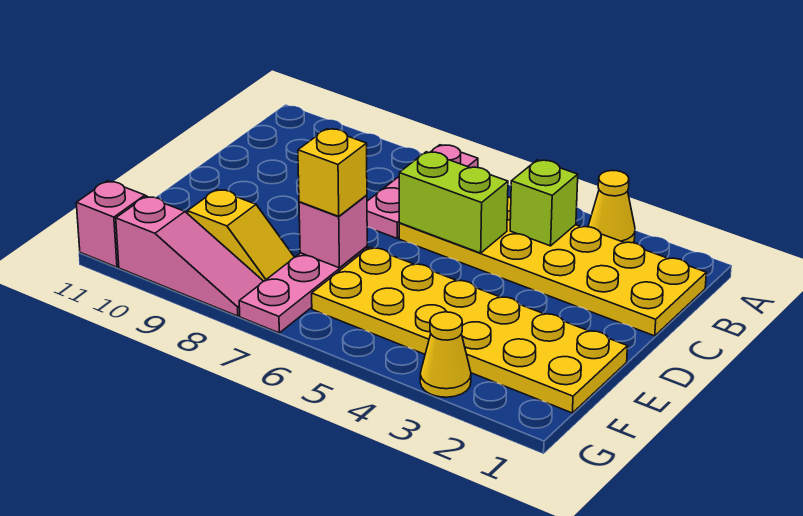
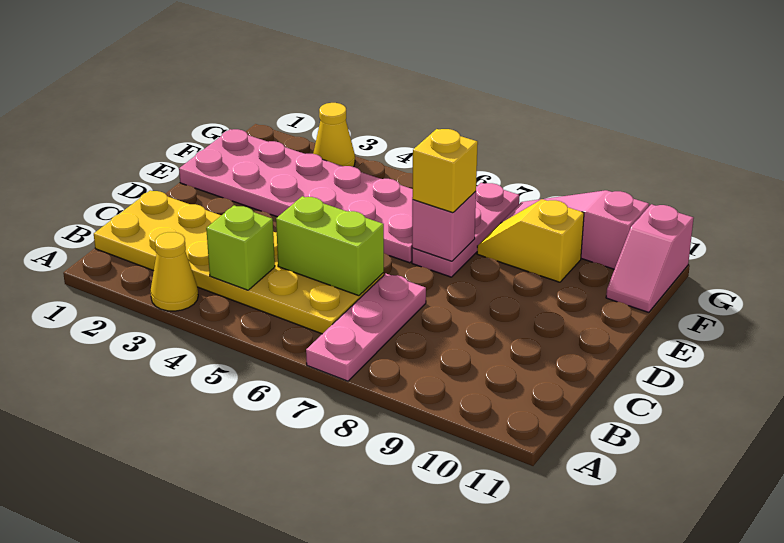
yellow plate E1:F6 level 1 -> pink plate E1:F6 level 1

